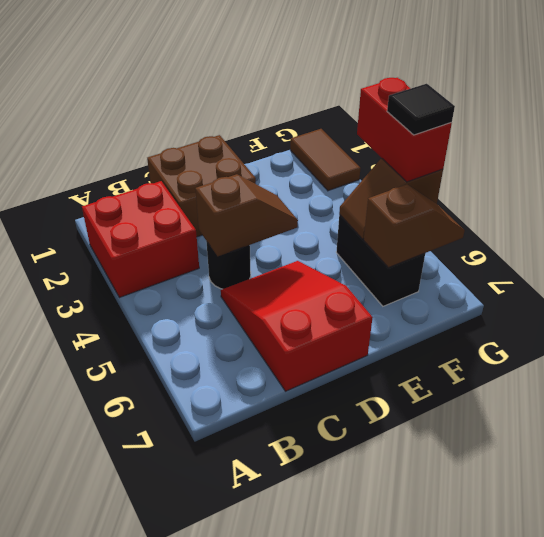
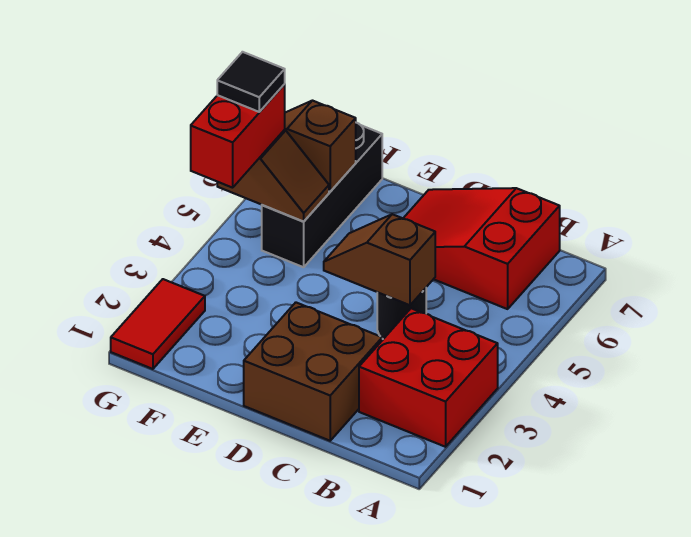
red slope C5:D7 level 1 top 7 -> red slope B6:D7 level 1 top B
black brick F5:F6 level 1 -> black brick F5:F7 level 1
brown tile G1:G2 level 1 -> red tile G1:G2 level 1

